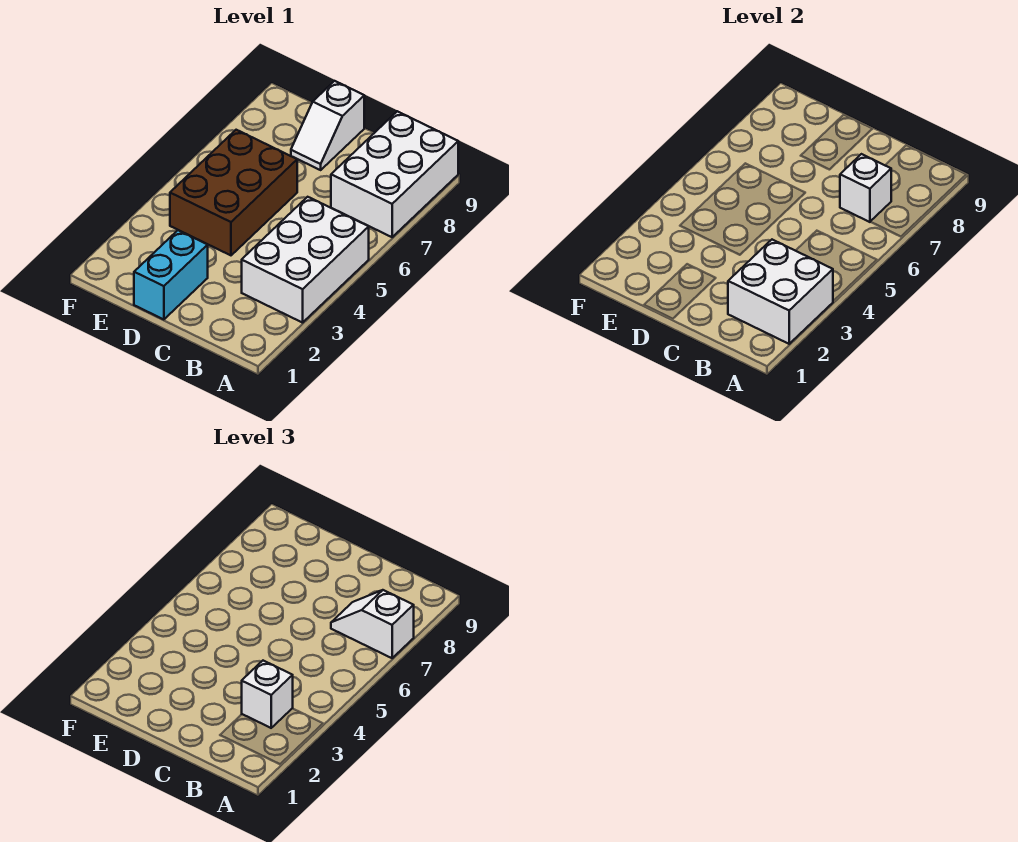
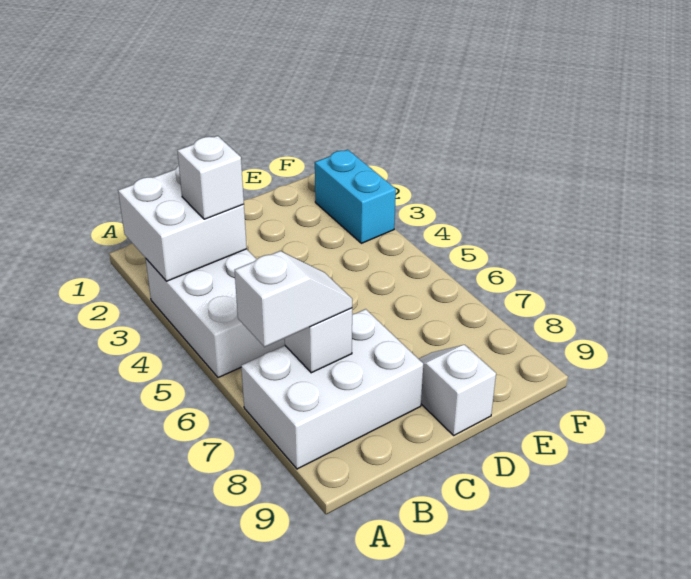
white brick A7:B9 level 1 -> white brick A7:C8 level 1
cyan brick D1:D2 level 1 -> cyan brick F2:F3 level 1
brown brick D4:E6 level 1 -> none

